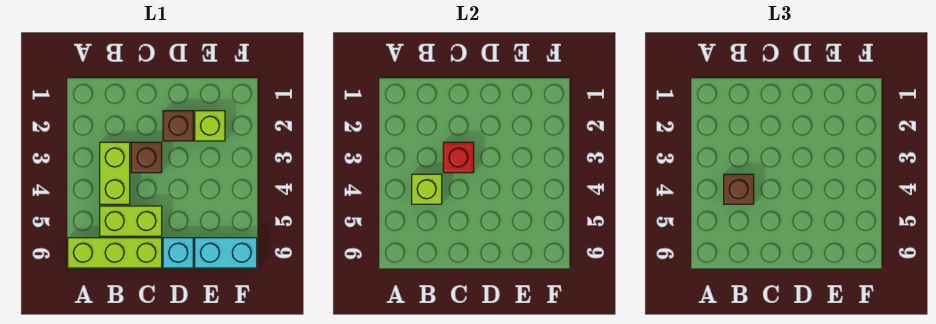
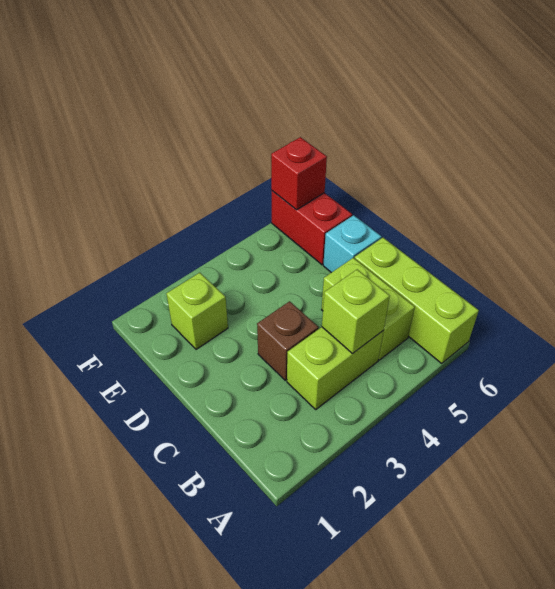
brown brick B4 level 3 -> none
red brick C3 level 2 -> red brick F6 level 2
brown brick D2 level 1 -> none
cyan brick E6:F6 level 1 -> red brick E6:F6 level 1

